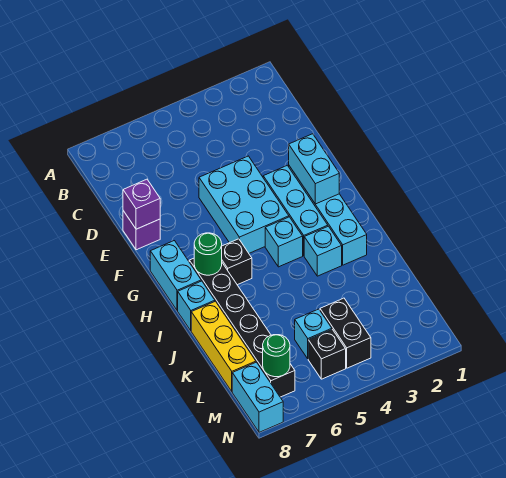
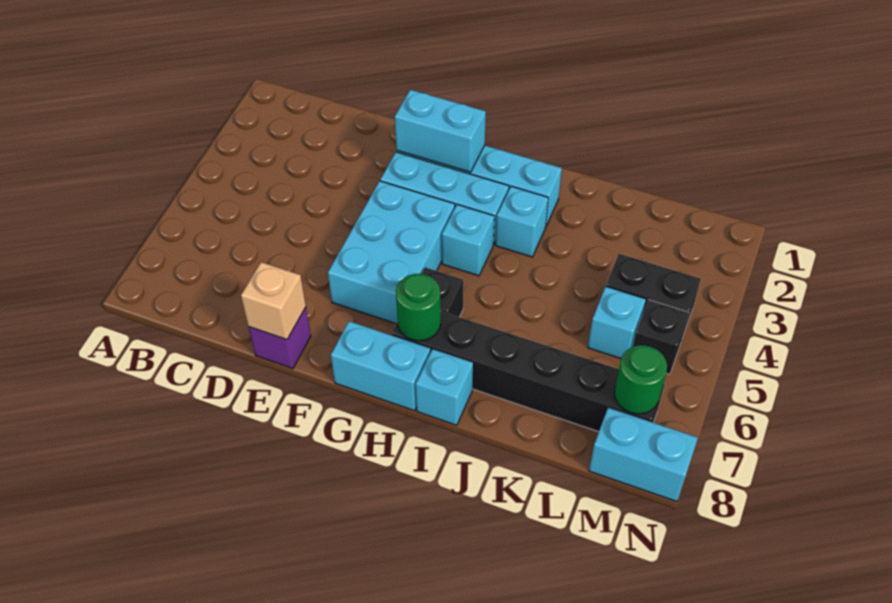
cyan brick E4:G5 level 1 -> cyan brick F4:G6 level 1
purple brick E8 level 2 -> tan brick E8 level 2
yellow brick J8:L8 level 1 -> none

